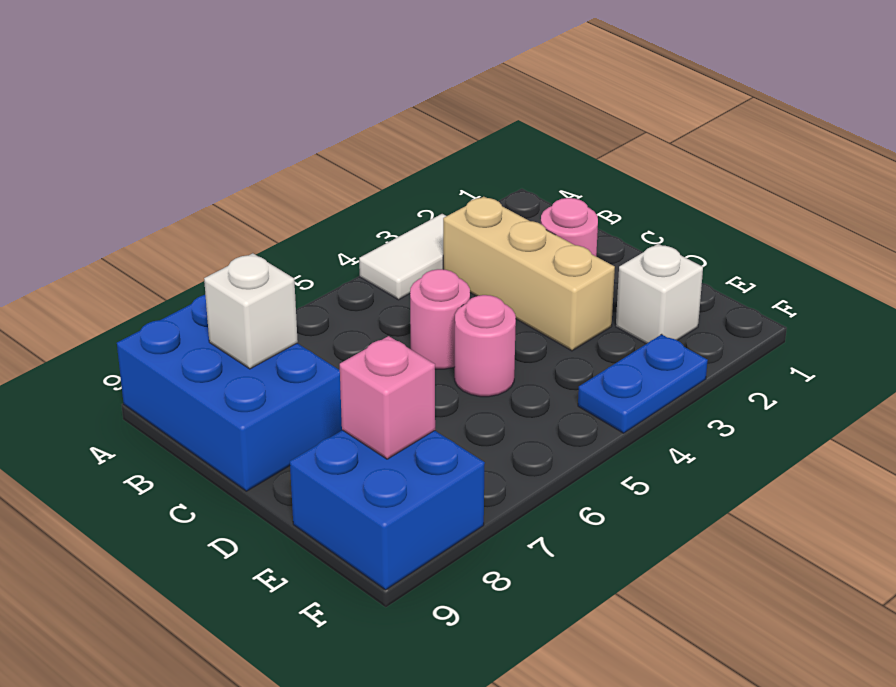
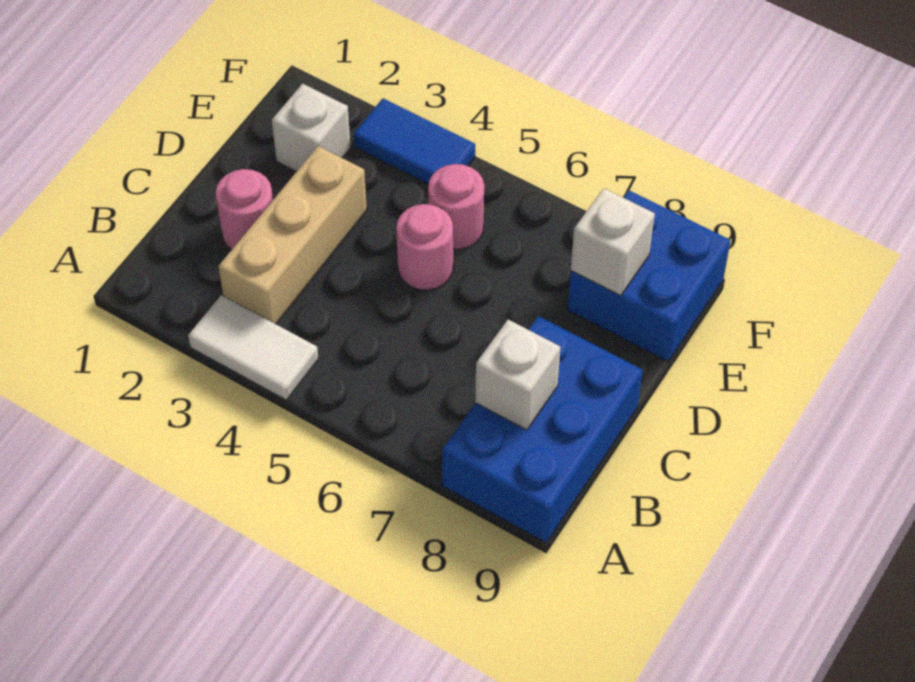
pink round brick C5 level 1 -> pink round brick E5 level 1
pink brick E8 level 2 -> white brick E8 level 2
blue plate F3:F4 level 1 -> blue tile F3:F4 level 1

